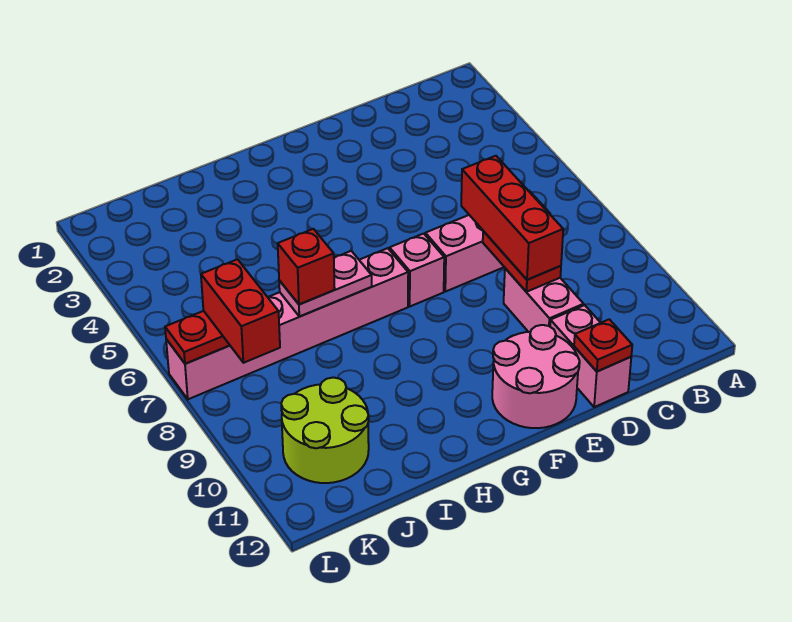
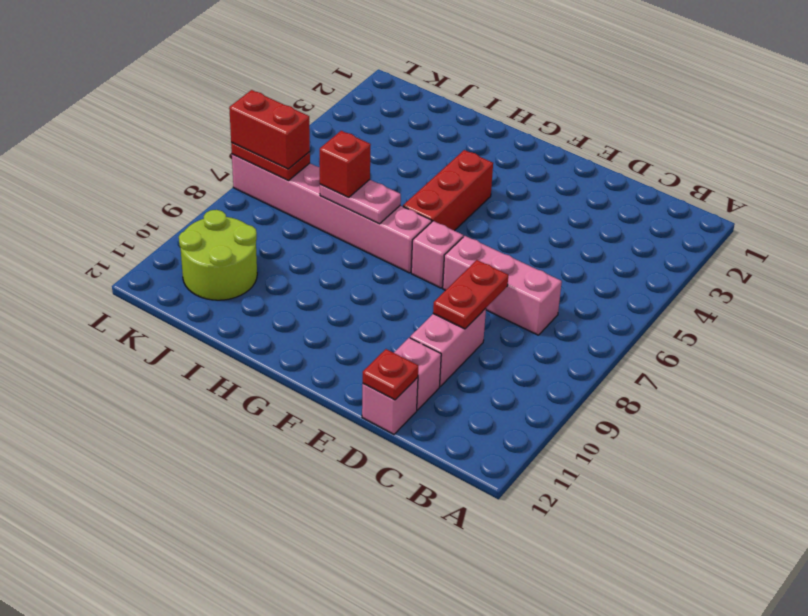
red brick D7:D9 level 3 -> red brick G4:G6 level 1
pink round brick E11:F12 level 1 -> none
red brick K7:K8 level 3 -> red brick K7:L7 level 3

